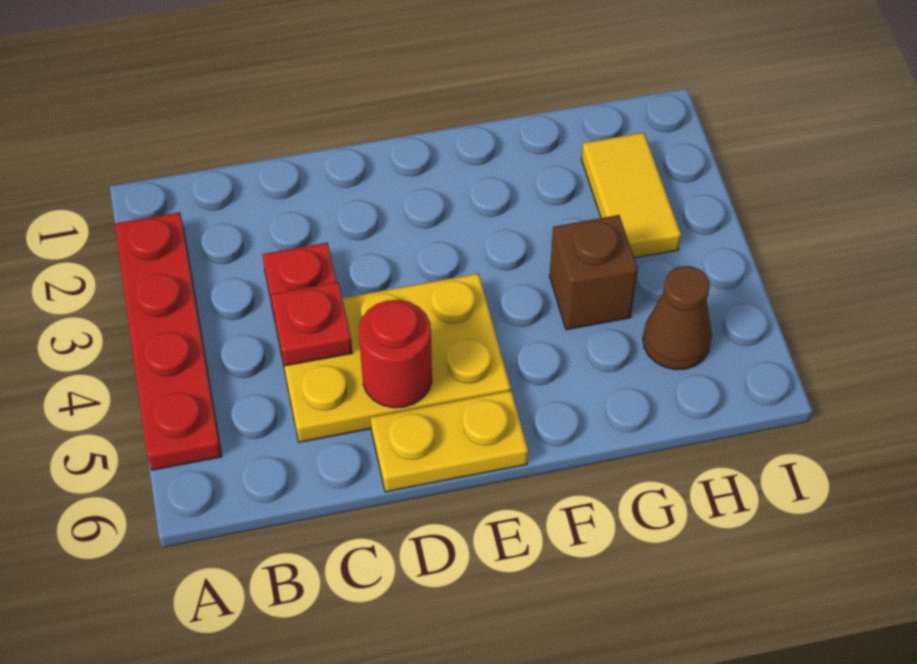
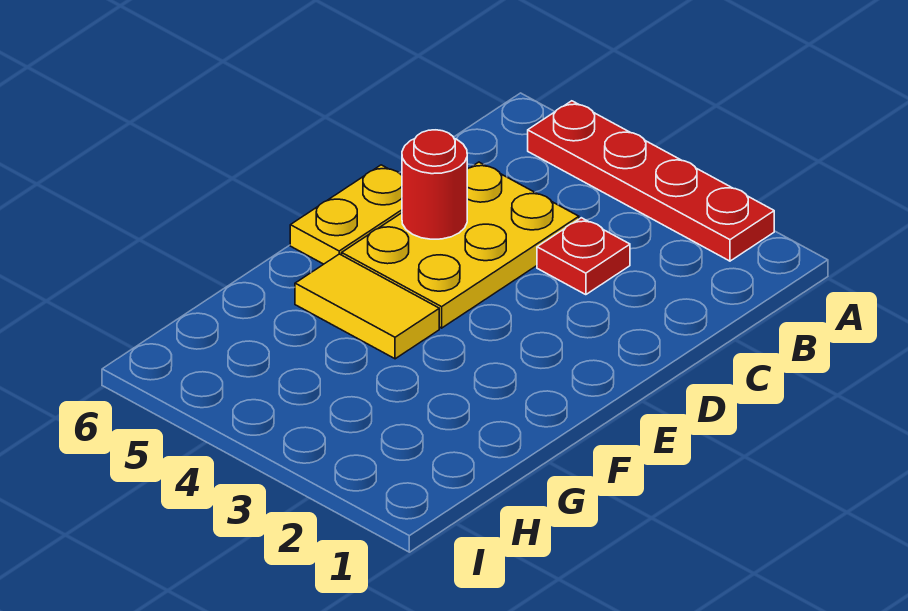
red plate C4 level 2 -> none
brown brick G4 level 1 -> none
yellow tile H2:H3 level 1 -> yellow tile F4:F5 level 1
brown cone H5 level 1 -> none

